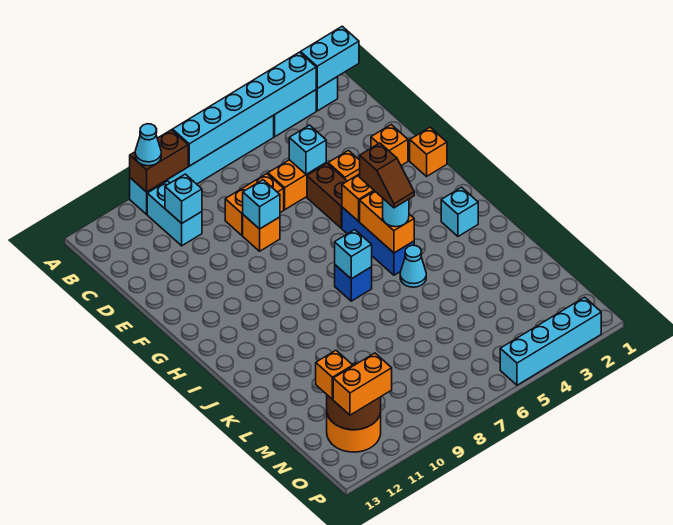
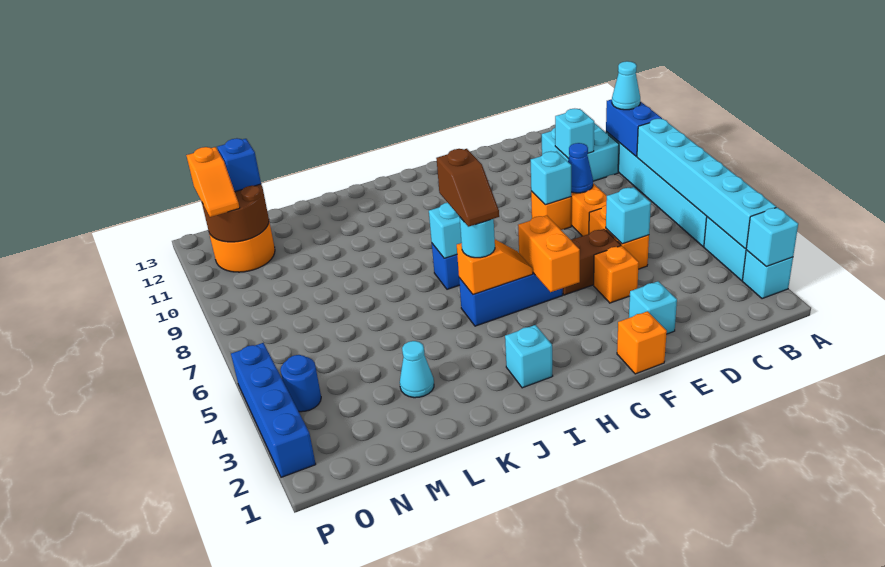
cyan brick A1:A2 level 2 -> cyan brick A2 level 2
brown brick A9:A10 level 2 -> blue brick A9:A10 level 2
cyan brick B10:C10 level 1 -> cyan brick B10:C11 level 1
none -> blue cone D8 level 2
orange brick E2 level 1 -> cyan brick E2 level 1
orange brick H5:I5 level 2 -> orange slope H5:I5 level 2 top I
brown slope H5:I5 level 4 top H -> brown slope I5:I6 level 4 top 6
cyan cone J5 level 1 -> cyan cone L3 level 1
orange brick N12 level 3 -> blue brick N12 level 3
none -> blue round brick O4 level 1
orange brick O11:O12 level 3 -> orange slope O11:O12 level 3 top 12
cyan brick P2:P5 level 1 -> blue brick P2:P5 level 1

